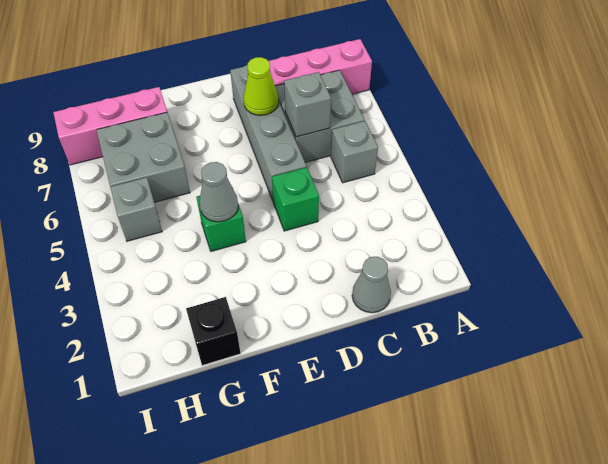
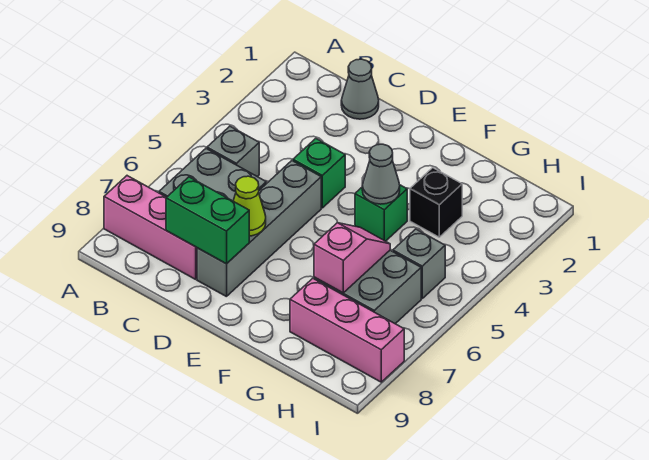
grey brick C6 level 2 -> none
none -> green brick C8:D8 level 2
black brick G1 level 1 -> black brick G3 level 1
none -> pink slope G6:G7 level 2 top 7

